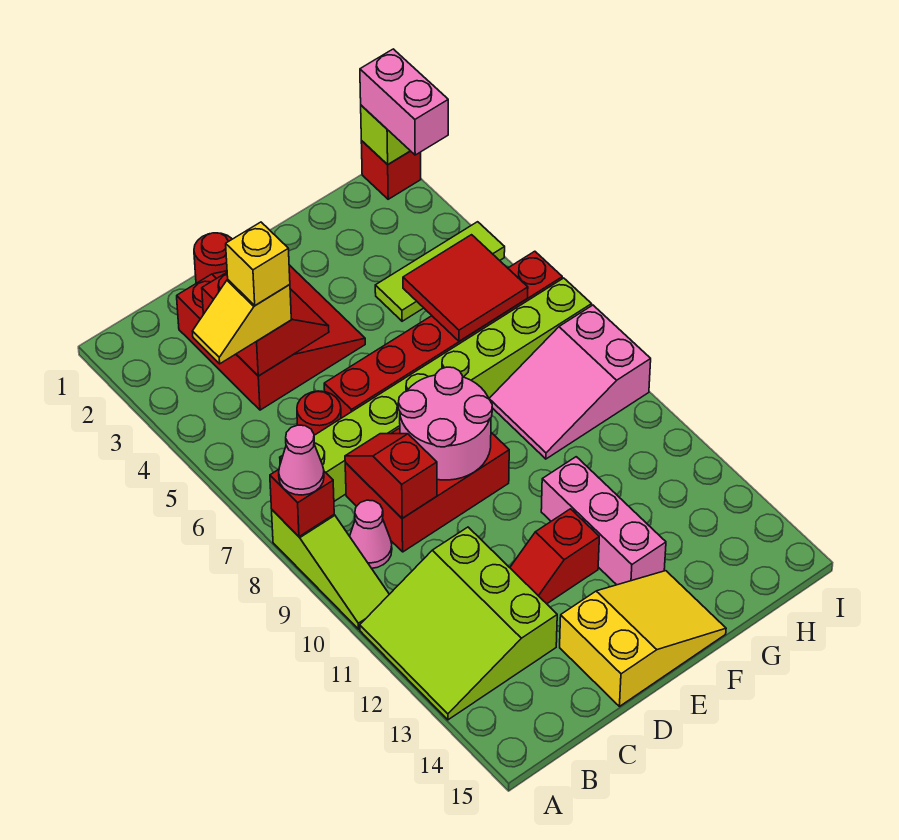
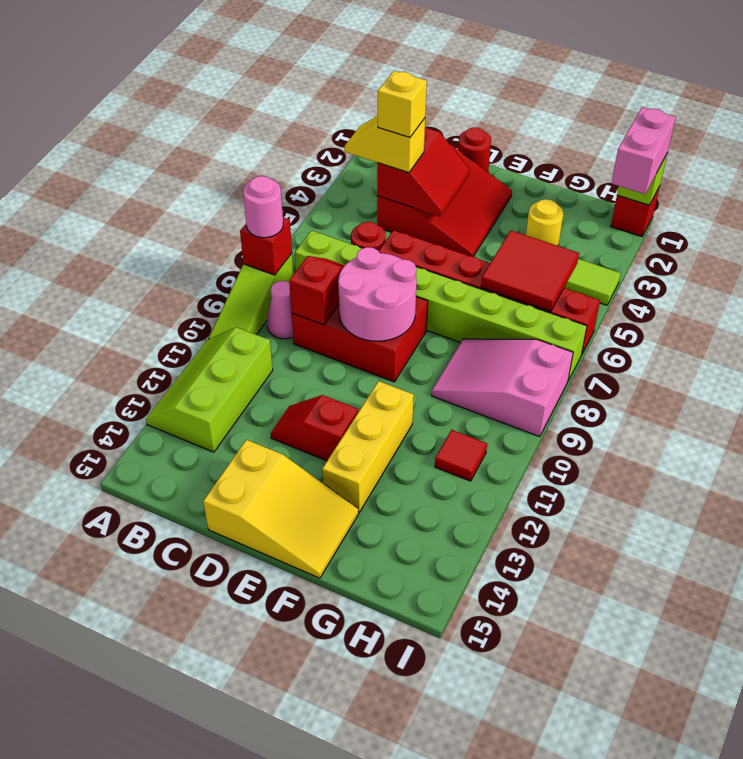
pink cone A8 level 3 -> pink round brick A8 level 3
lime slope A11:C13 level 1 top C -> lime slope A11:B13 level 1 top B
pink brick F11:F13 level 1 -> yellow brick F11:F13 level 1
none -> yellow round brick G3 level 1
none -> red tile H11 level 1

